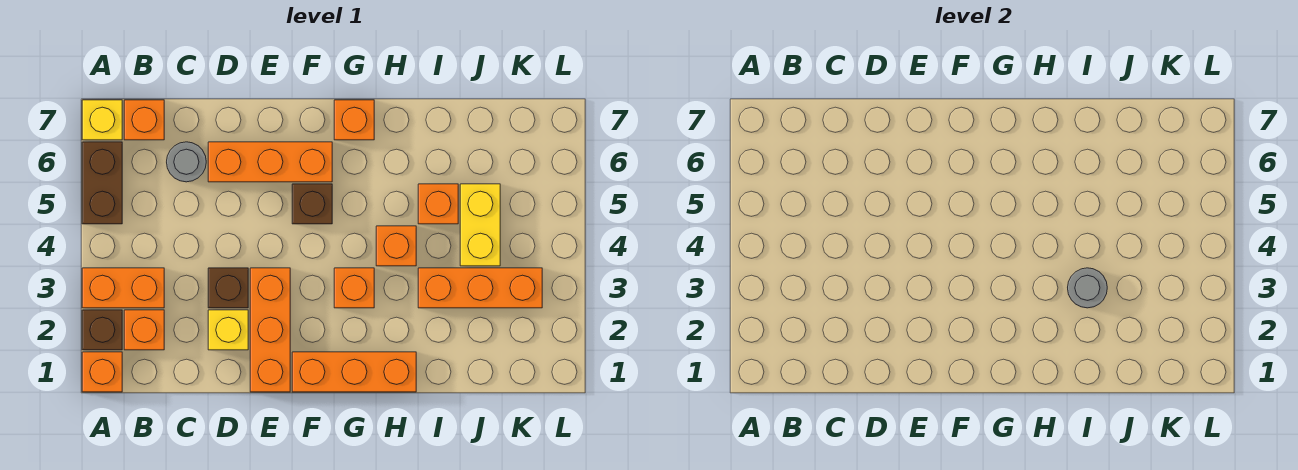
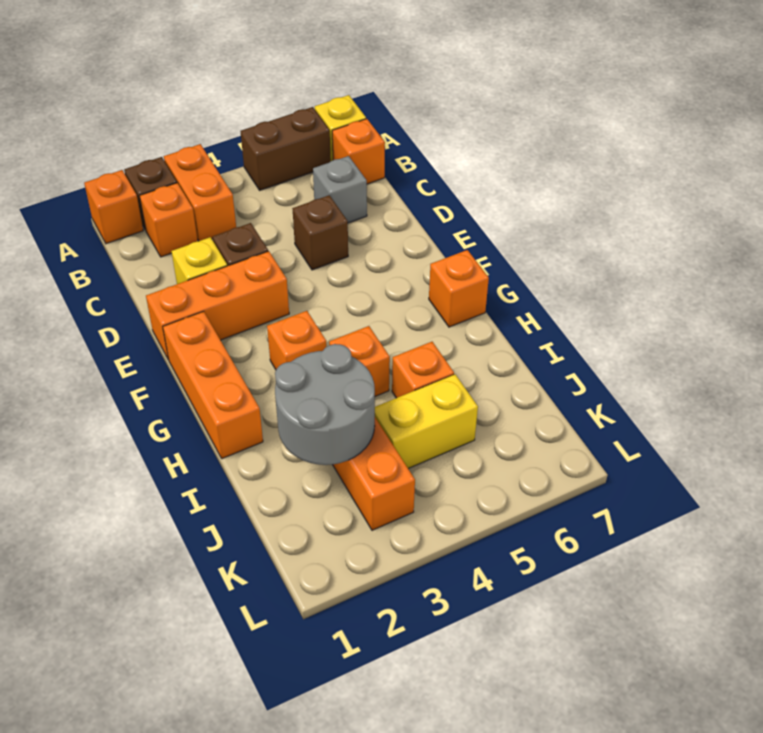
grey round brick C6 level 1 -> grey brick C6 level 1
orange brick D6:F6 level 1 -> none
brown brick F5 level 1 -> brown brick D5 level 1
grey round brick I3 level 2 -> grey round brick I2:J3 level 2

